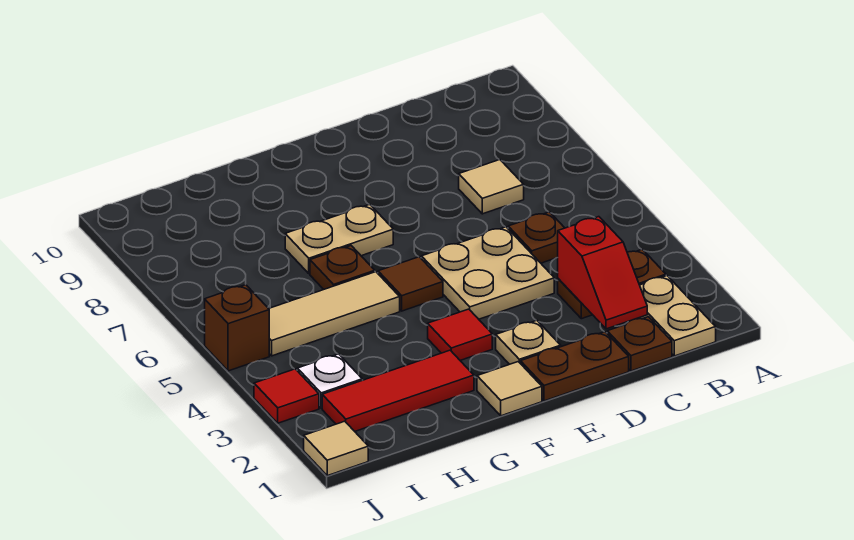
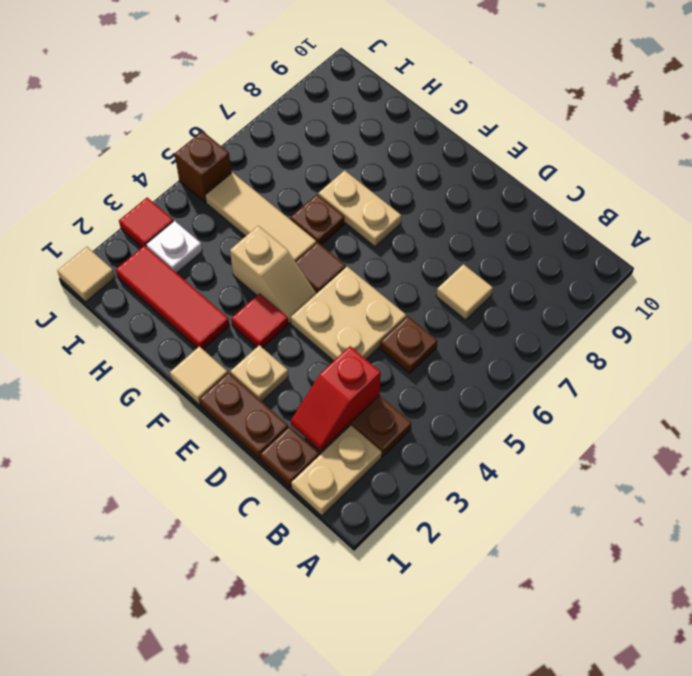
none -> tan slope F4:G4 level 1 top G

